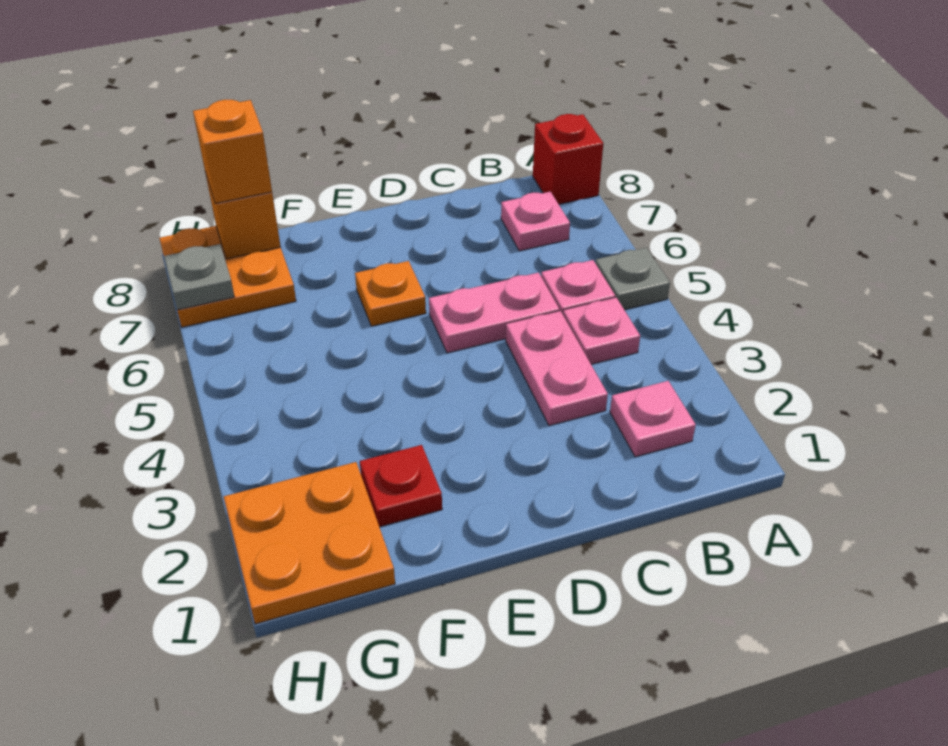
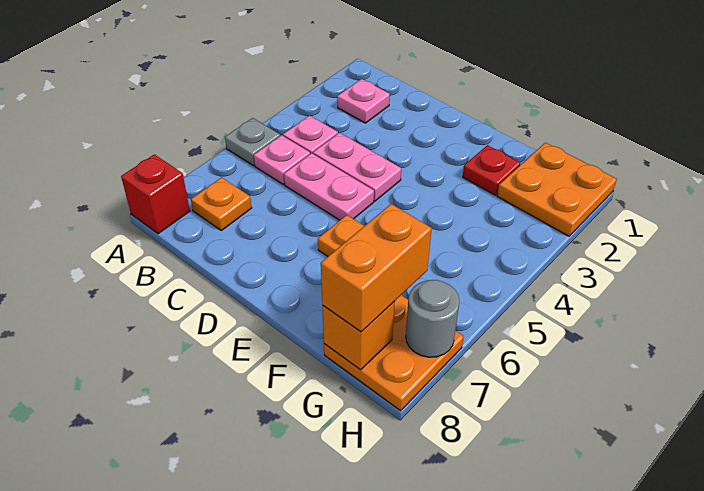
pink plate B7 level 1 -> orange plate B7 level 1
pink plate C3:C4 level 1 -> pink plate C4:D4 level 1
orange brick G8 level 3 -> orange brick G7:G8 level 3
grey plate H7 level 2 -> grey round brick H7 level 2

